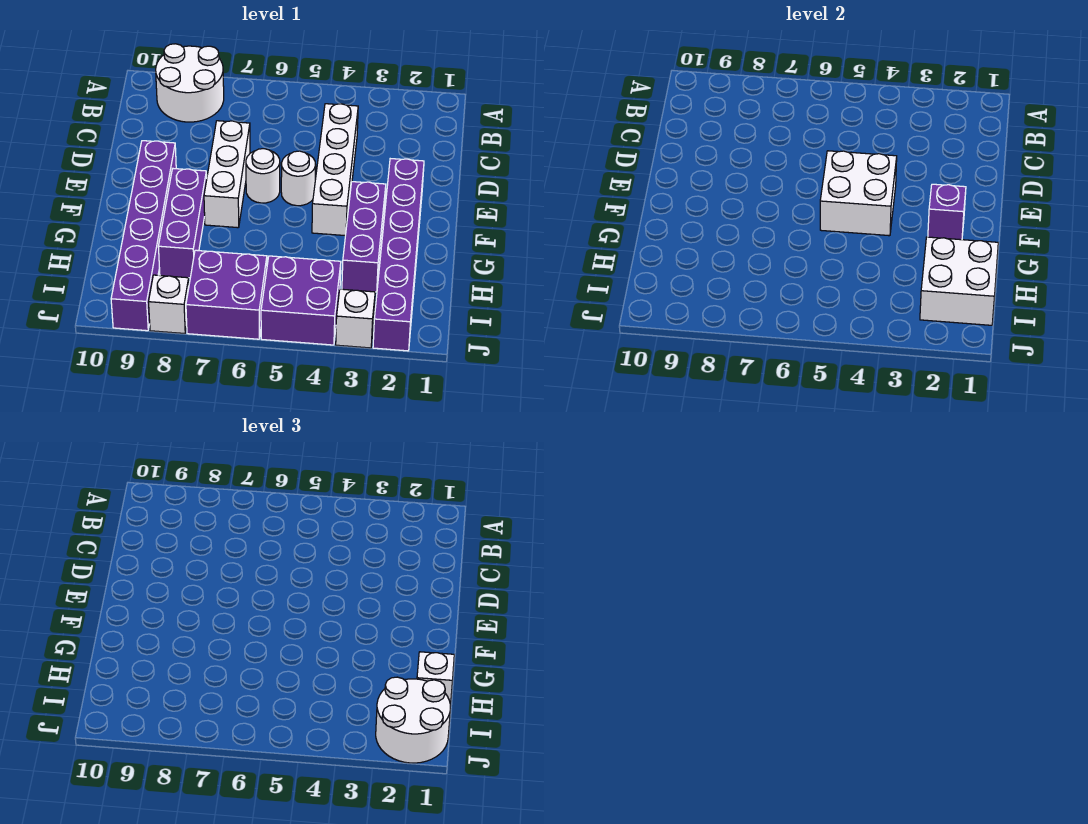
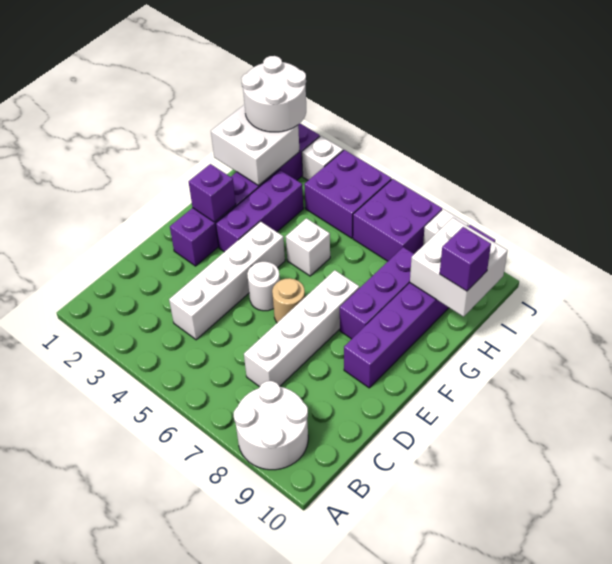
white brick D7:F7 level 1 -> white brick C7:F7 level 1
white brick E4:F5 level 2 -> white brick H9:I10 level 2
white round brick E6 level 1 -> tan round brick E6 level 1
white brick H1 level 3 -> white brick G5 level 1
none -> purple brick H10 level 3

